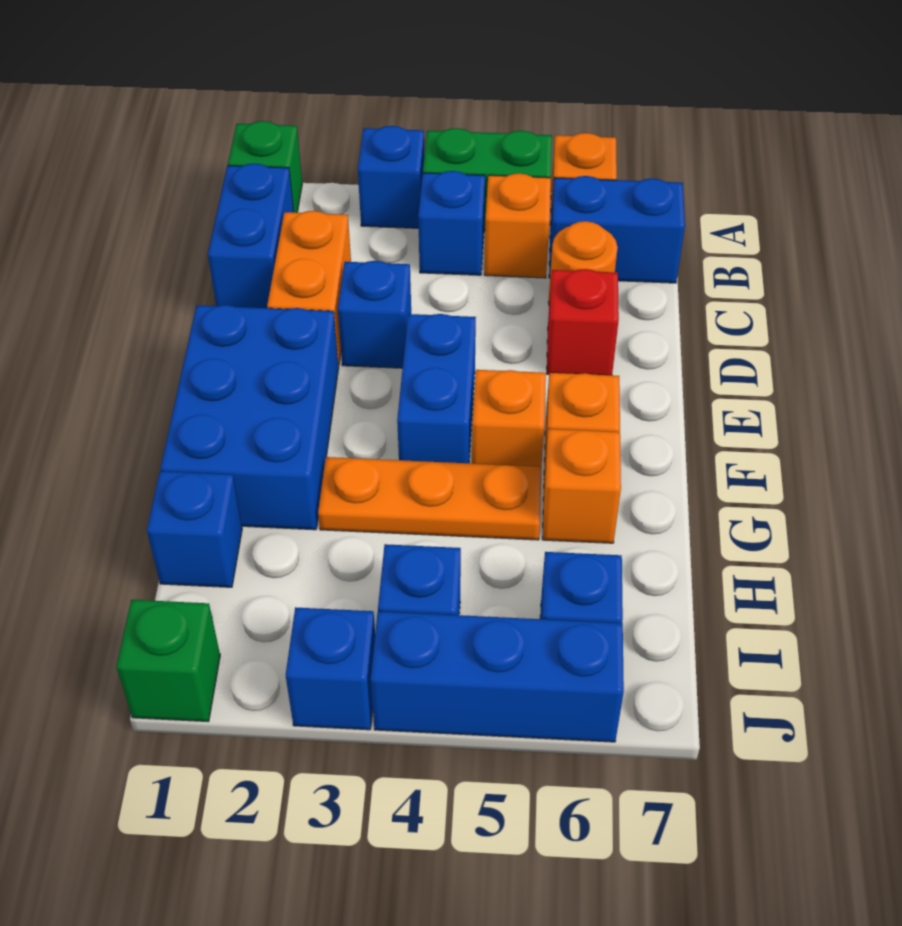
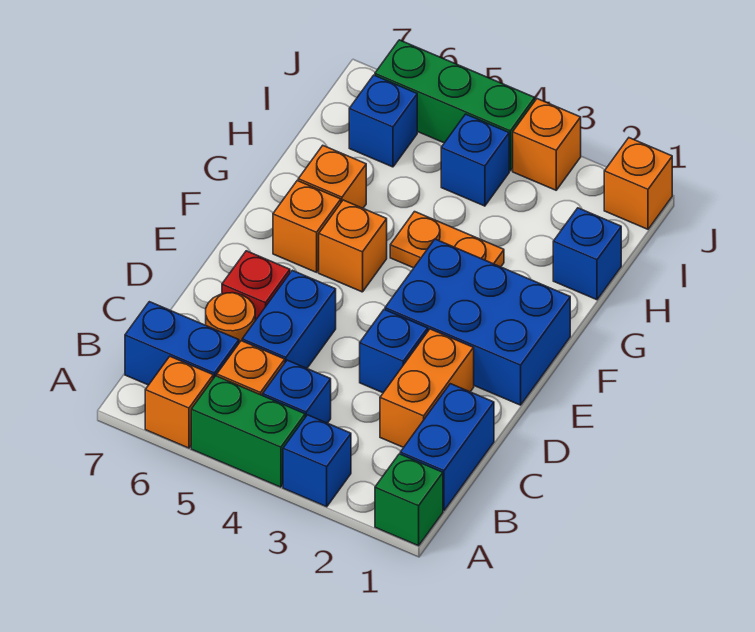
blue brick E1:G2 level 1 -> blue brick E1:F3 level 1
blue brick E4:F4 level 1 -> blue brick C5:D5 level 1
orange plate G3:G5 level 1 -> orange plate G3:G4 level 1
green brick J1 level 1 -> orange brick J1 level 1
blue brick J3 level 1 -> orange brick J3 level 1
blue brick J4:J6 level 1 -> green brick J4:J6 level 1

